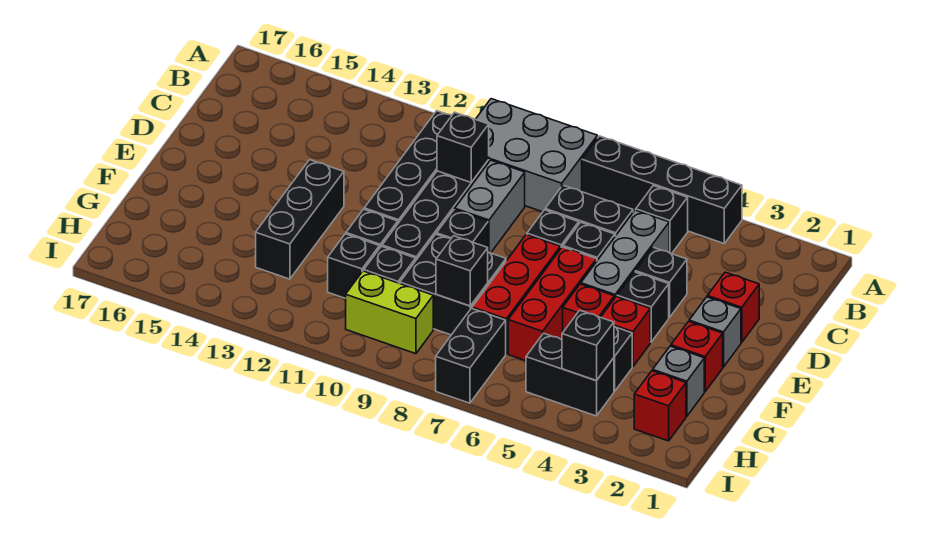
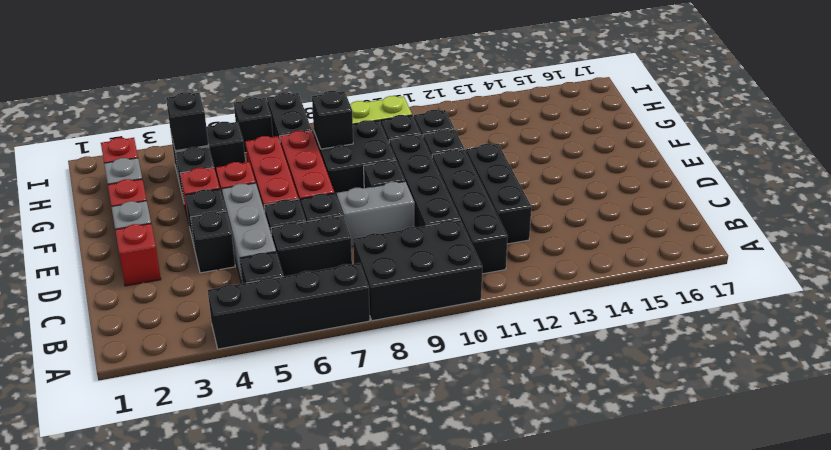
grey brick A8:B10 level 1 -> black brick A8:B10 level 1
grey brick C9:D9 level 1 -> grey brick D8:D9 level 1
black brick C10 level 2 -> black brick I6 level 1
black brick E13:G13 level 1 -> black brick C12:E12 level 1

